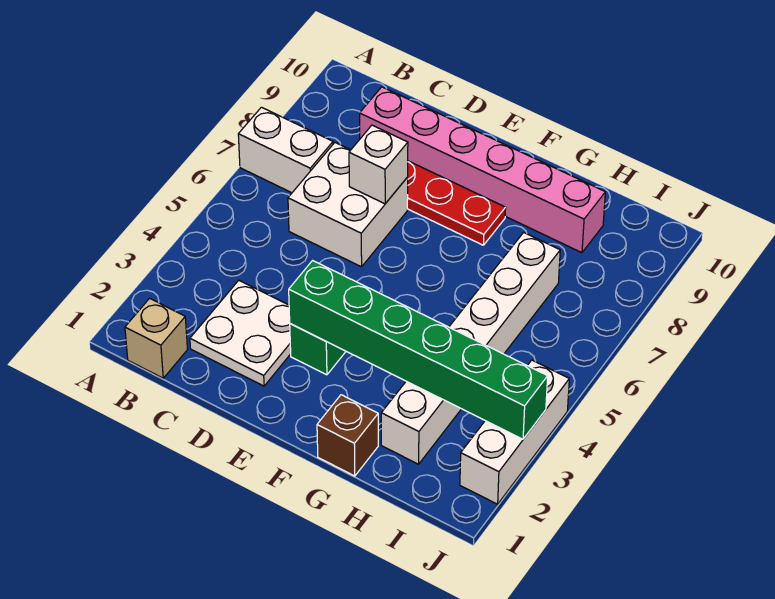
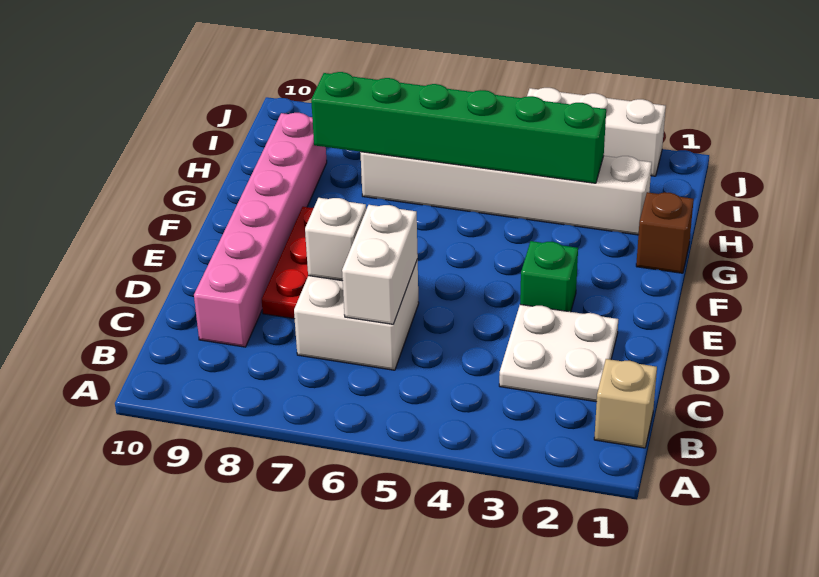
white brick A7:B7 level 1 -> white brick C6:D6 level 2
green brick E3:J3 level 2 -> green brick H3:H8 level 2

